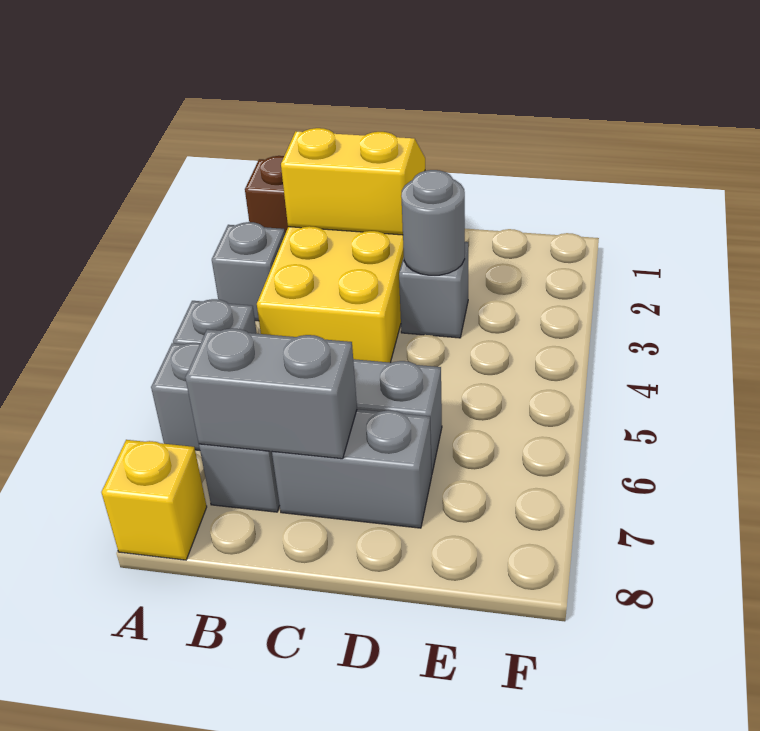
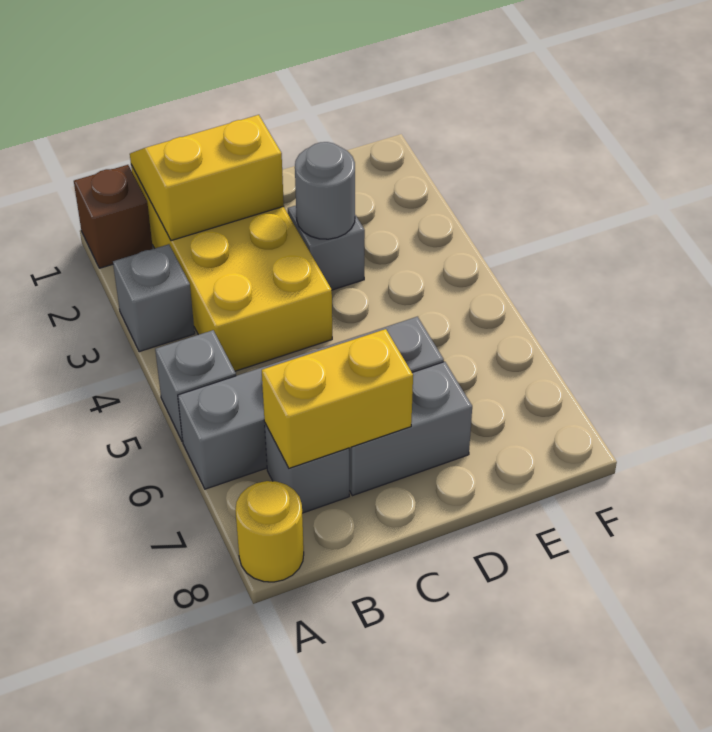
yellow brick A8 level 1 -> yellow round brick A8 level 1
grey brick B7:C7 level 2 -> yellow brick B7:C7 level 2

